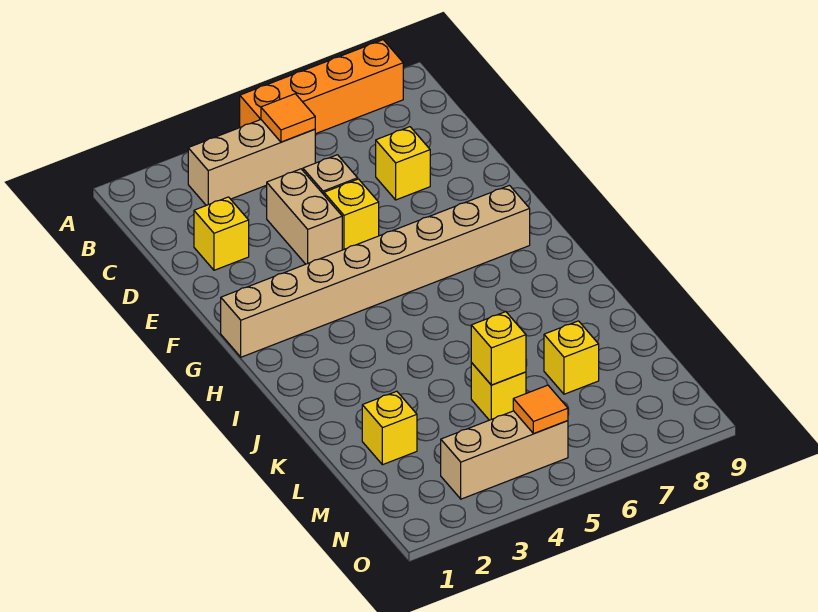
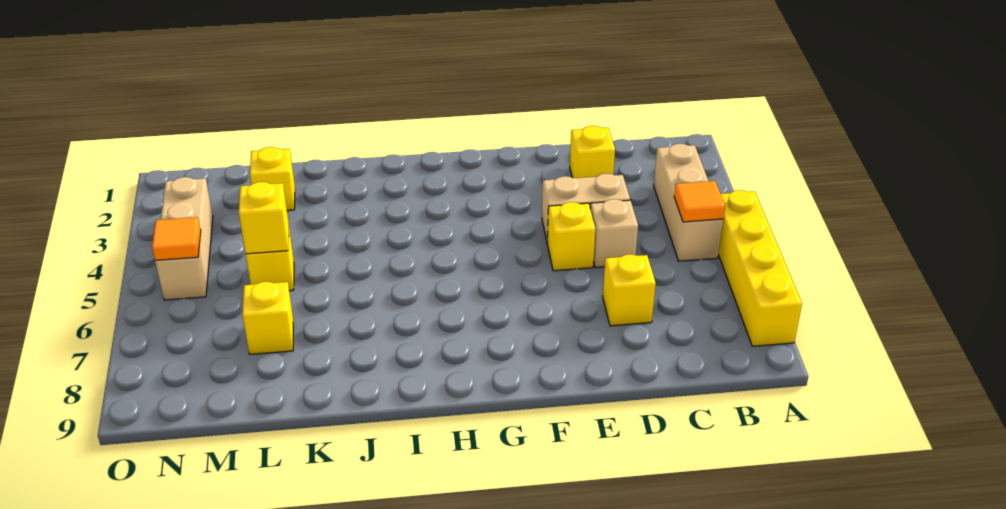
orange brick A5:A8 level 1 -> yellow brick A5:A8 level 1
tan brick G1:G8 level 1 -> none

